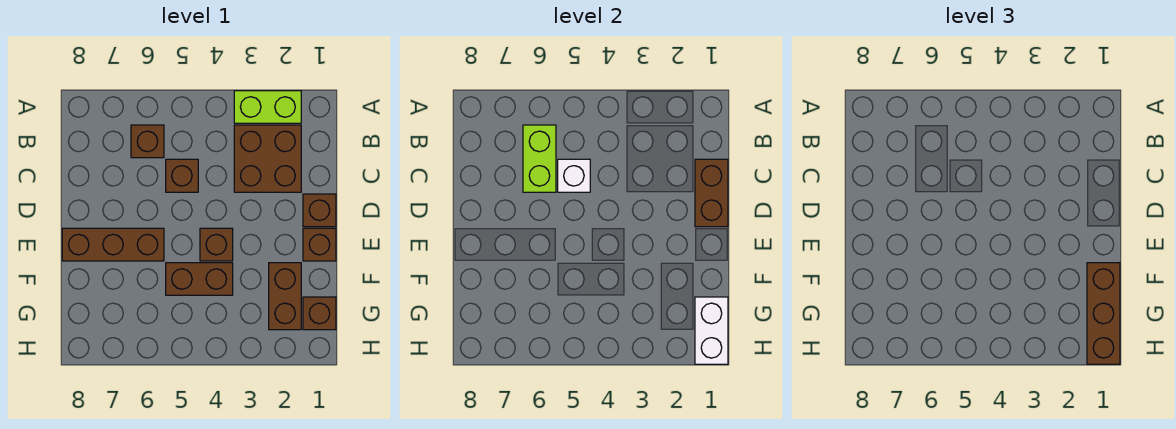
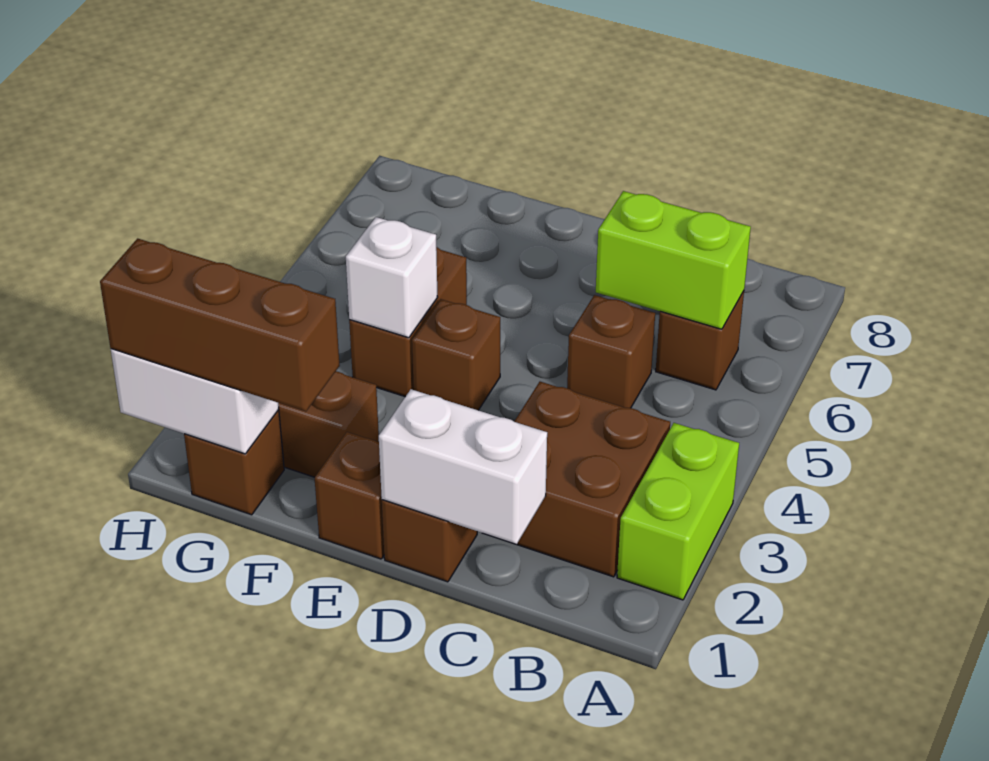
brown brick C1:D1 level 2 -> white brick C1:D1 level 2
white brick C5 level 2 -> white brick F4 level 2
brown brick E6:E8 level 1 -> none

